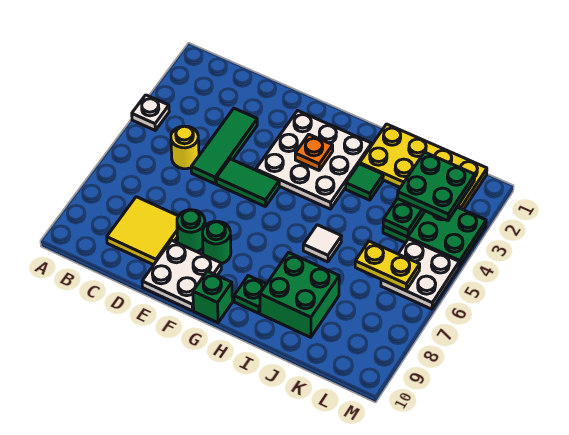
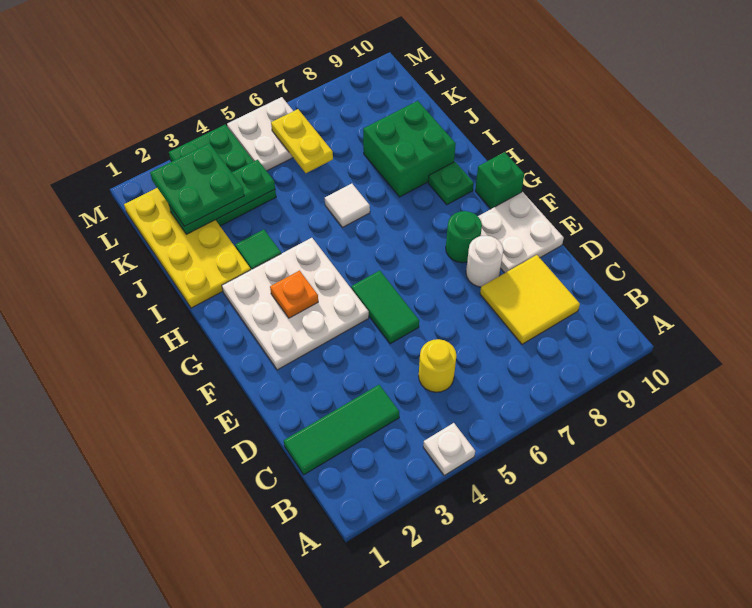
green tile D3:D5 level 1 -> green tile C1:C3 level 1
green round brick E8 level 1 -> white round brick E8 level 1

